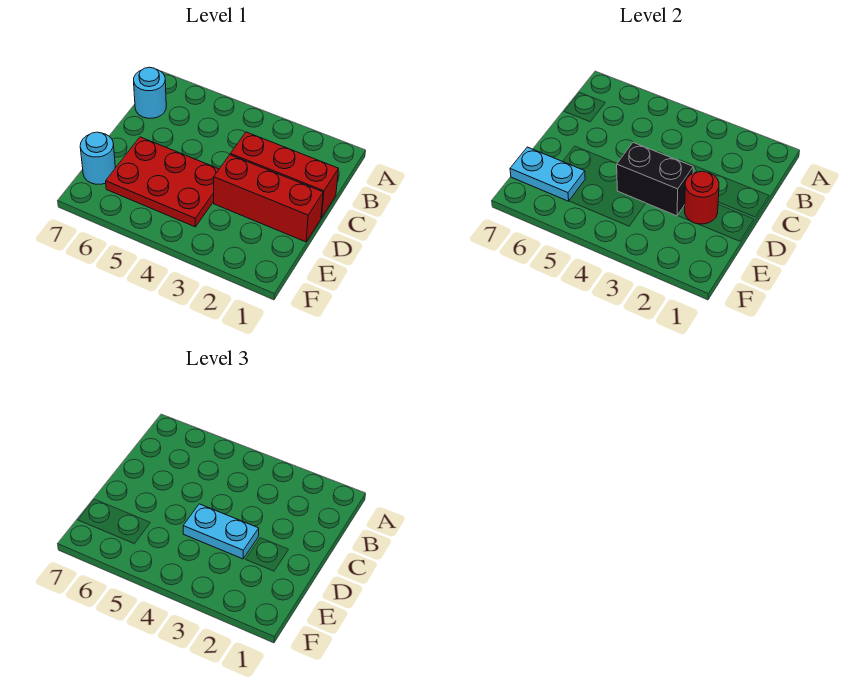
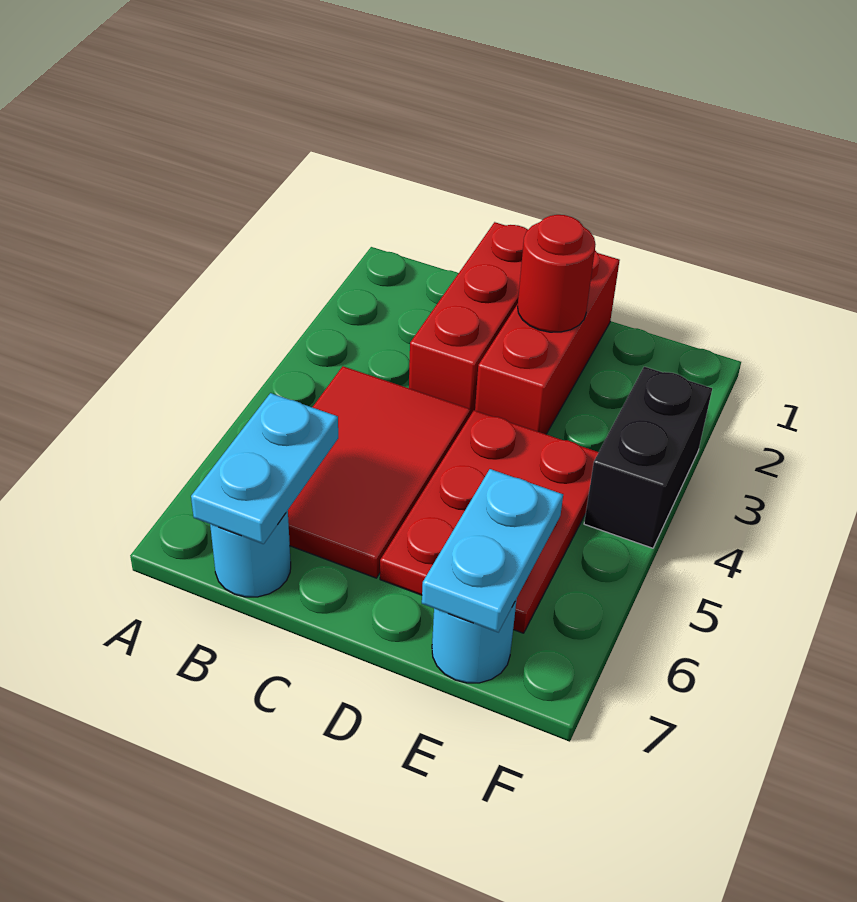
none -> red tile B4:C6 level 1
black brick D3:D4 level 2 -> black brick F3:F4 level 1
cyan plate D3:D4 level 3 -> cyan plate B6:B7 level 2

